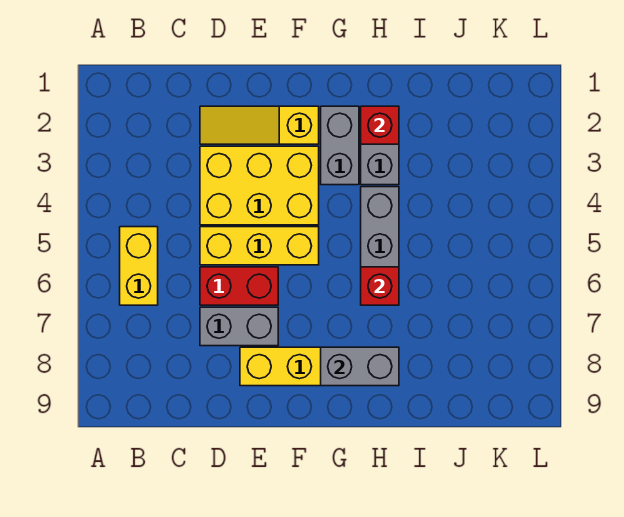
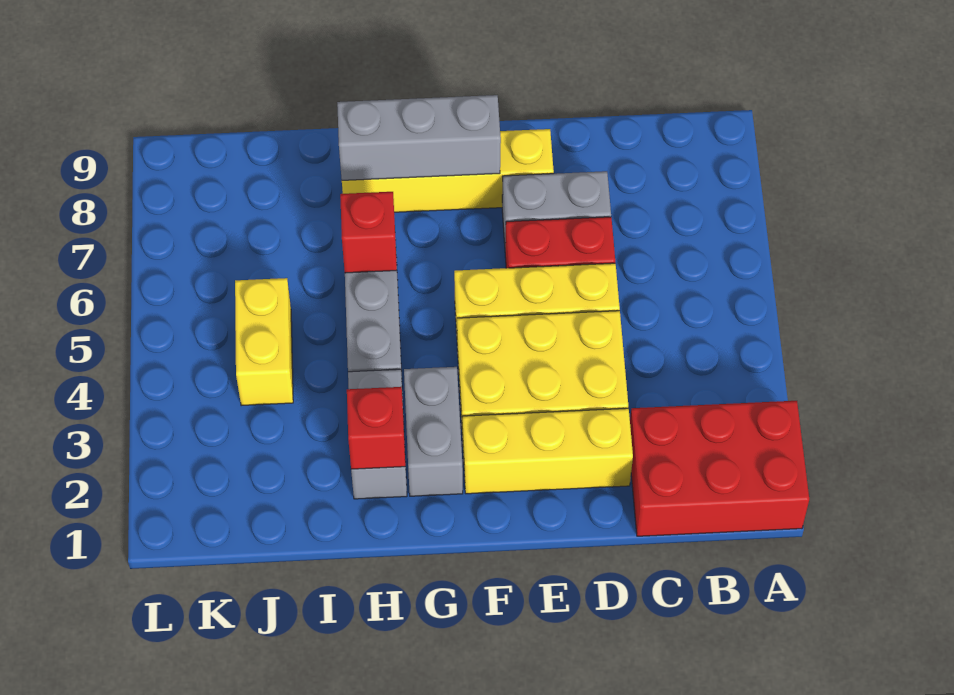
none -> red brick A1:C2 level 1
yellow brick B5:B6 level 1 -> yellow brick J4:J5 level 1
yellow slope D2:F2 level 1 top F -> yellow brick D2:F2 level 1
grey brick G8:H8 level 2 -> grey brick F8:H8 level 2

